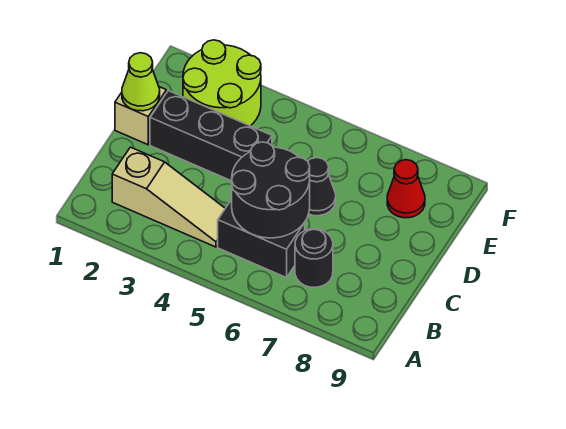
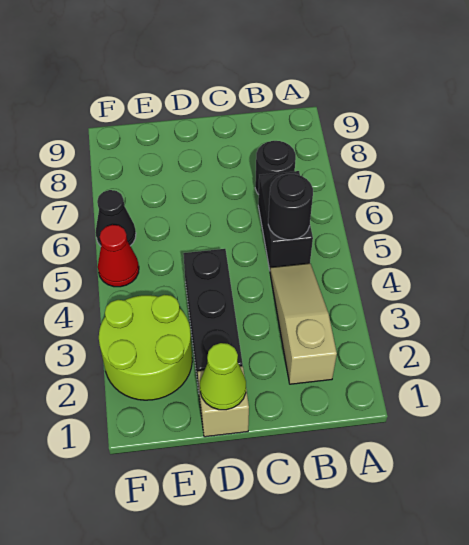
black round brick B5:C6 level 2 -> black round brick B5 level 2
black cone D6 level 1 -> black cone F6 level 1
red cone E8 level 1 -> red cone F5 level 1

